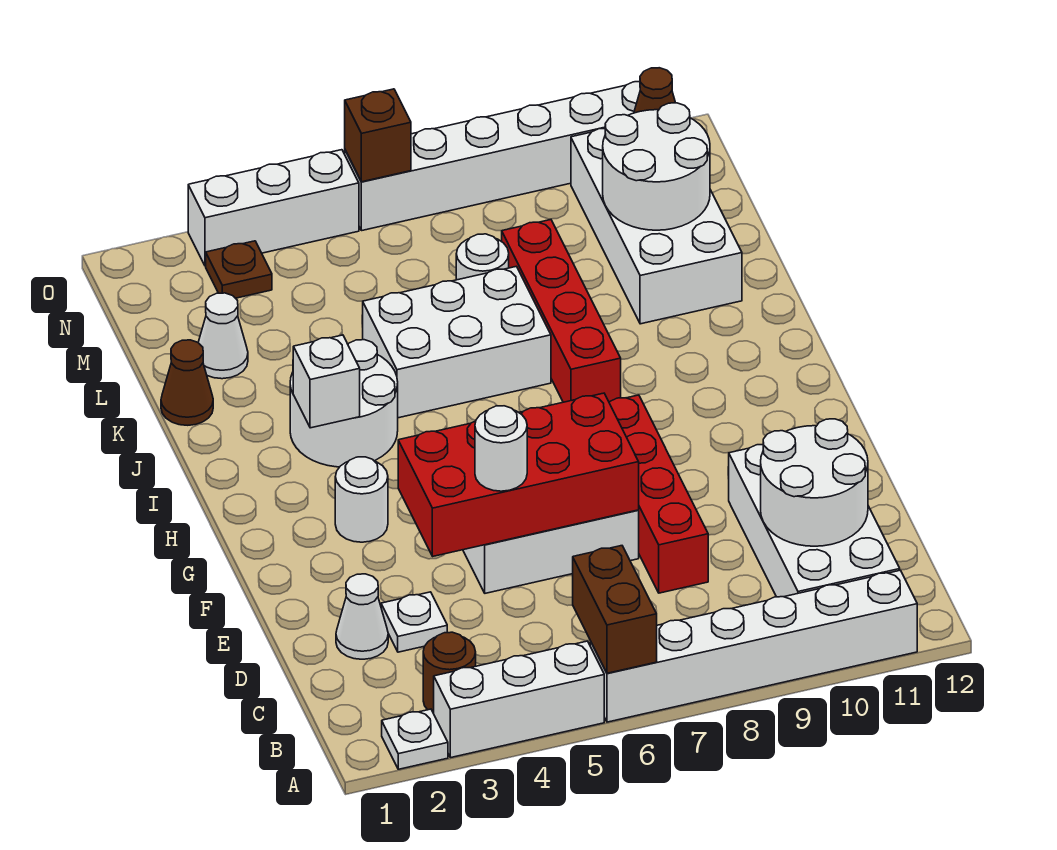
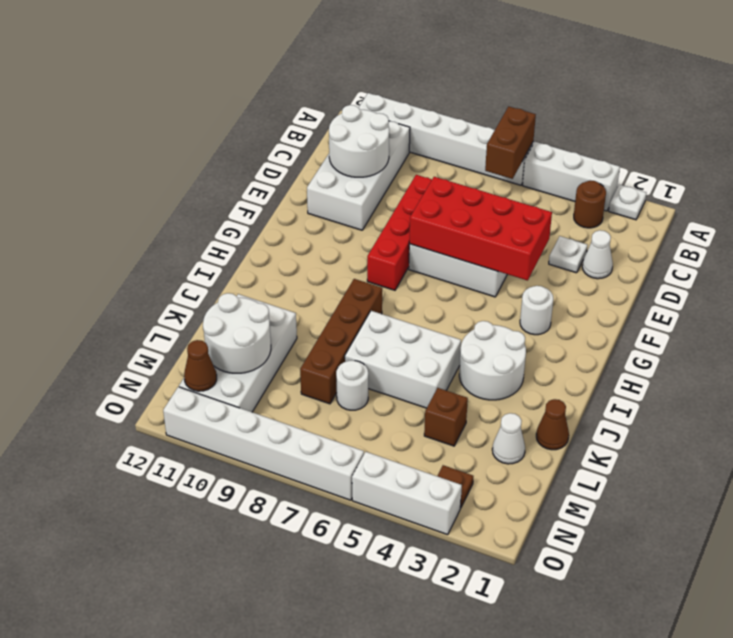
white round brick E5 level 3 -> none
white brick I3 level 2 -> none
red brick I8:L8 level 1 -> brown brick I8:L8 level 1
brown brick O6 level 2 -> brown brick L4 level 1

